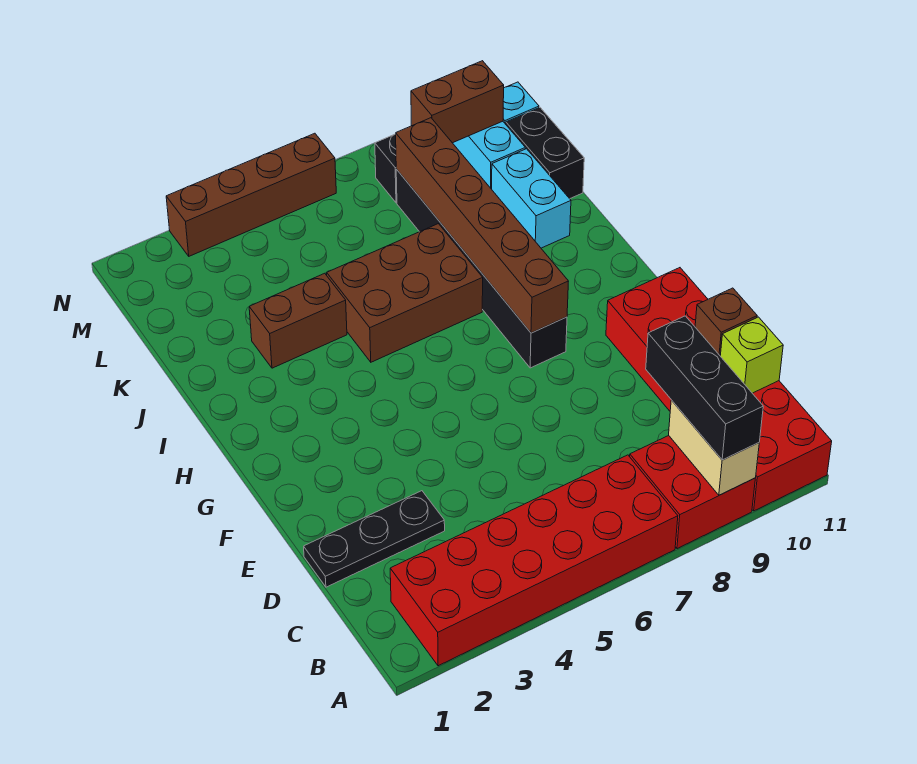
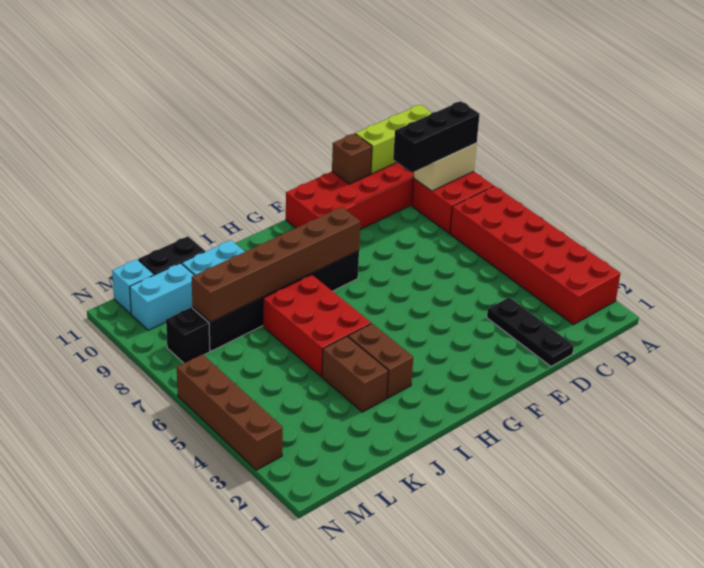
lime brick C11 level 2 -> lime brick A11:C11 level 2
brown brick I5:J7 level 1 -> red brick I5:J7 level 1
brown brick M9:M10 level 2 -> brown brick I3:I4 level 1

